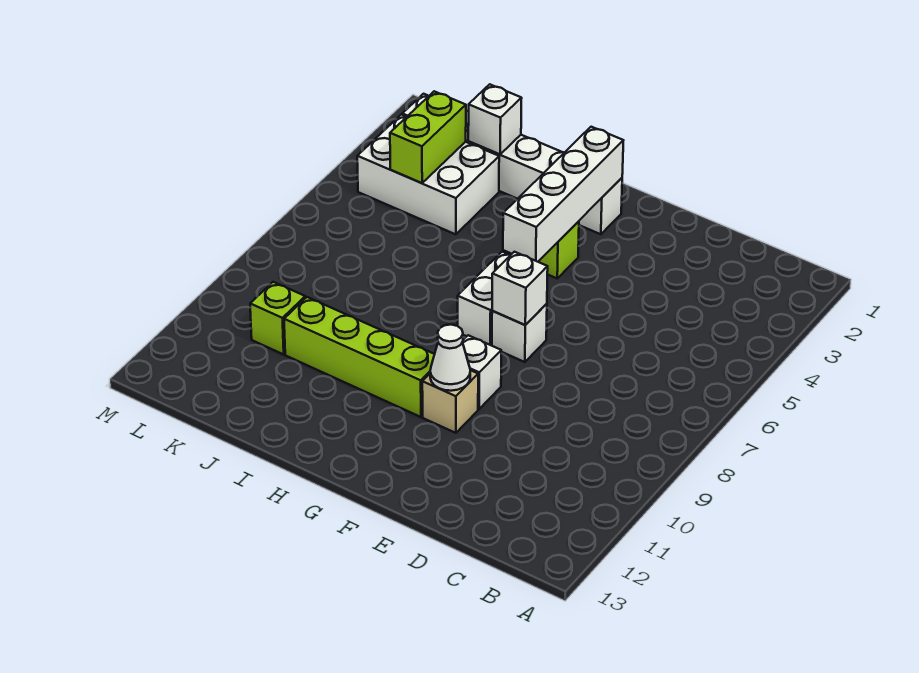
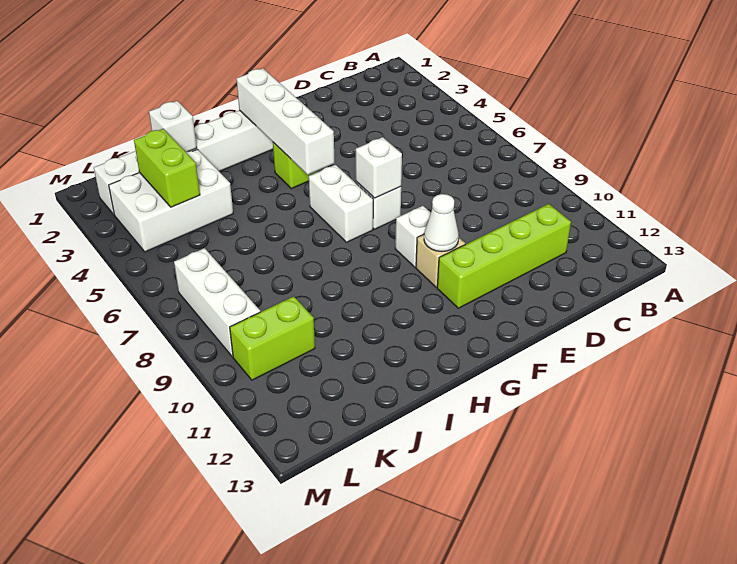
lime brick G10:J10 level 1 -> lime brick C11:F11 level 1
lime brick K10 level 1 -> lime brick K10:L10 level 1
none -> white brick L7:L9 level 1

